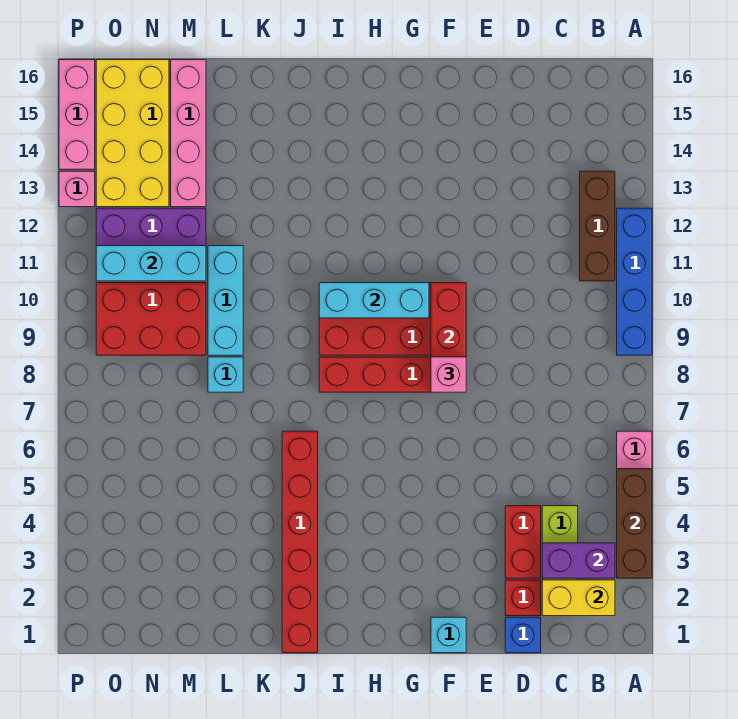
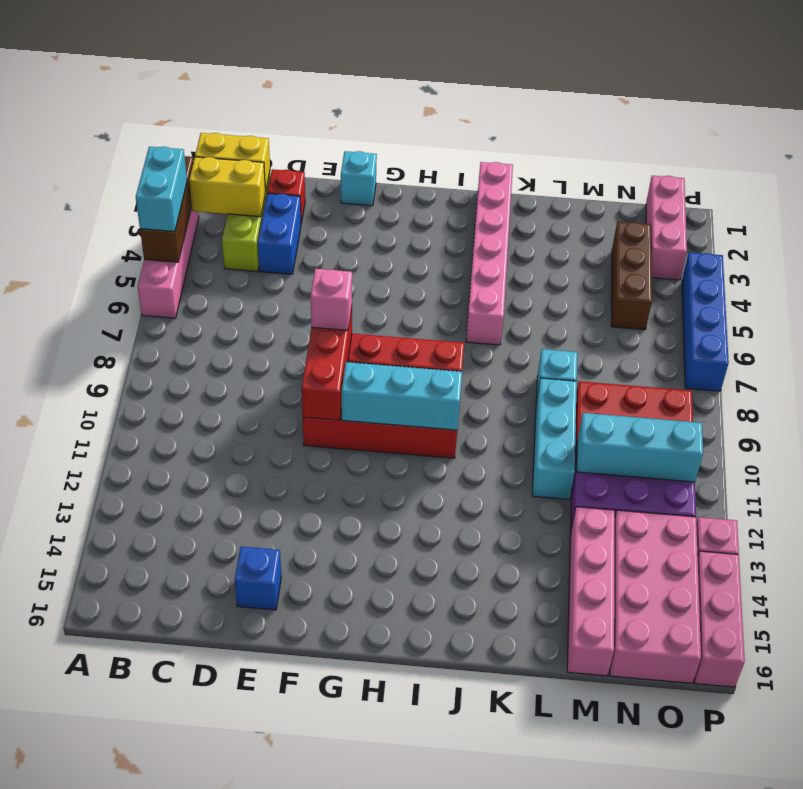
none -> cyan brick A4:A5 level 3
blue brick A9:A12 level 1 -> blue brick P4:P7 level 1
purple brick B3:C3 level 2 -> yellow brick B3:C3 level 2
brown brick B11:B13 level 1 -> brown brick N3:N5 level 1
blue brick D1 level 1 -> blue brick E15 level 1
red brick D3:D4 level 1 -> blue brick D3:D4 level 1
red brick J1:J6 level 1 -> pink brick J1:J6 level 1
yellow brick N13:O16 level 1 -> pink brick N13:O16 level 1
none -> pink brick O1:O3 level 1

